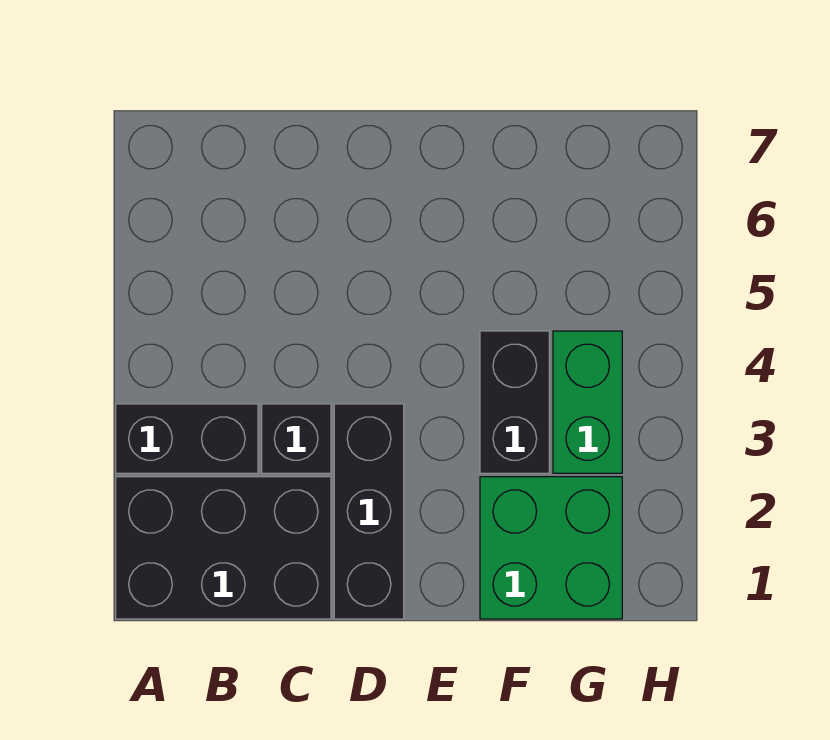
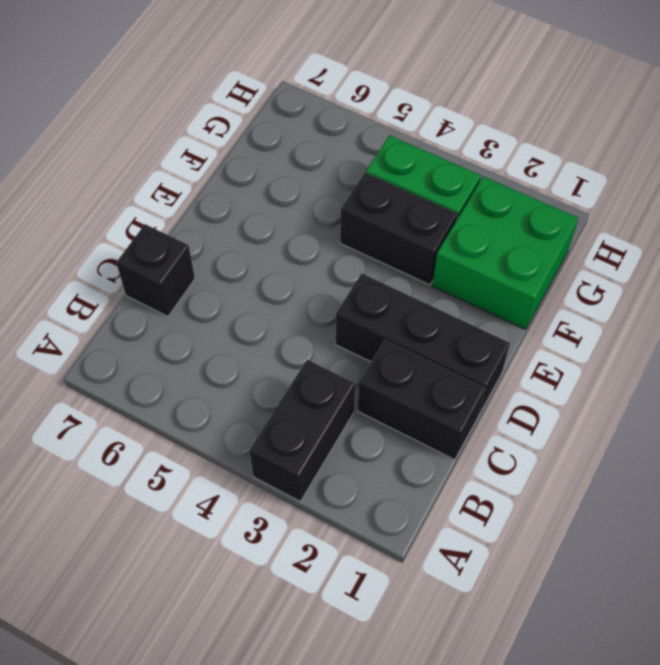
black brick A1:C2 level 1 -> black brick C1:C2 level 1
black brick C3 level 1 -> black brick C7 level 1

